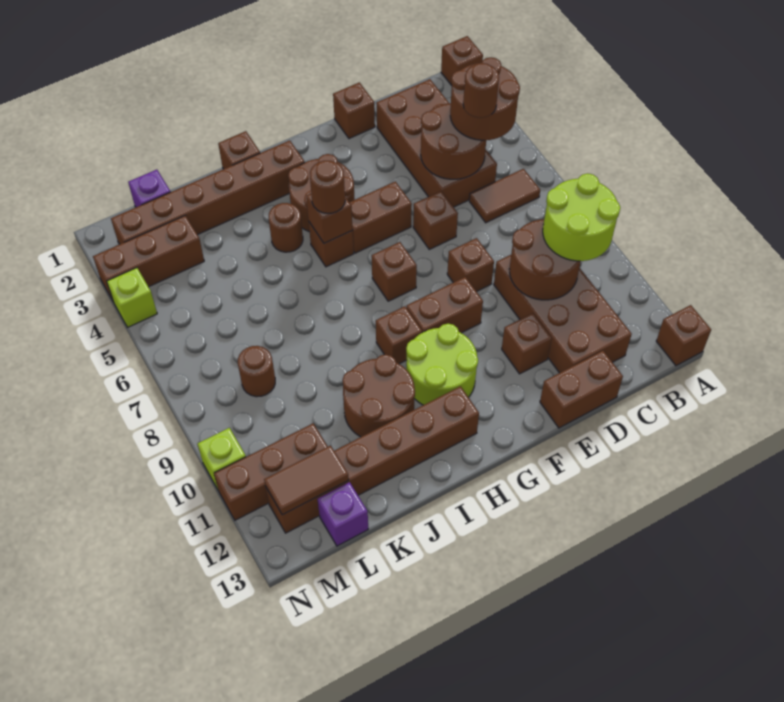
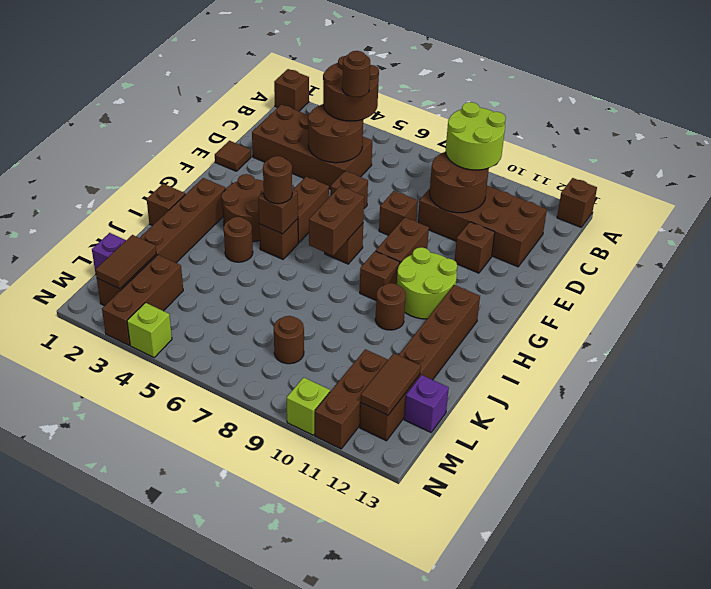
brown tile B6:C6 level 1 -> brown tile L2:M2 level 2
brown brick D13:E13 level 1 -> brown brick G7:H7 level 2
brown brick E1 level 1 -> brown tile E1 level 1
brown round brick I10:J11 level 1 -> brown round brick I10 level 1

